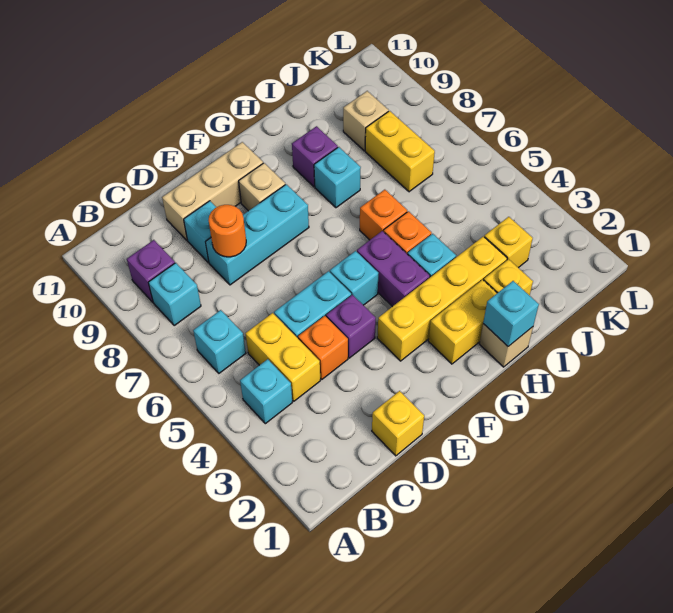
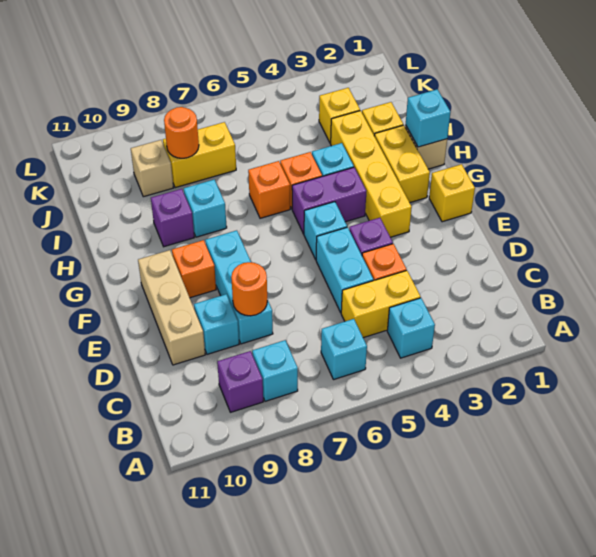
yellow brick D1 level 1 -> yellow brick F1 level 1
tan brick F9 level 1 -> orange brick F9 level 1
none -> orange round brick J8 level 2

